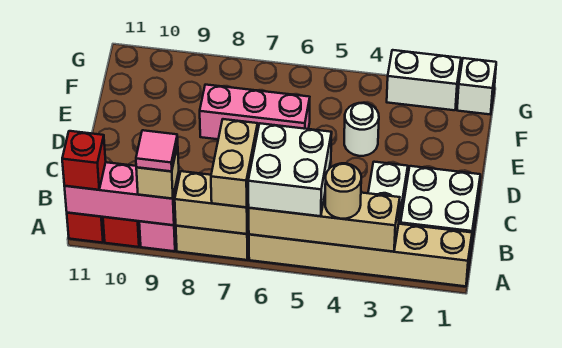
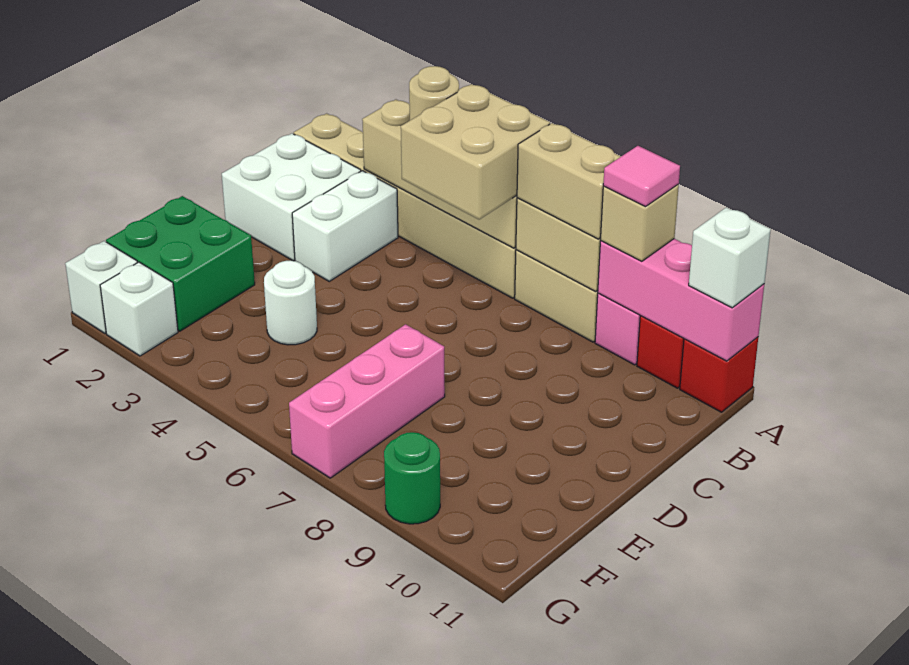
white brick A5:B6 level 3 -> tan brick A5:B6 level 3
tan brick A7:B7 level 3 -> tan brick A7:A8 level 3
red brick A11 level 3 -> white brick A11 level 3
none -> green brick E1:F2 level 1
pink brick E6:E8 level 1 -> pink brick E7:G7 level 1
white brick G2:G3 level 1 -> white brick G2 level 1
none -> green round brick G9 level 1

